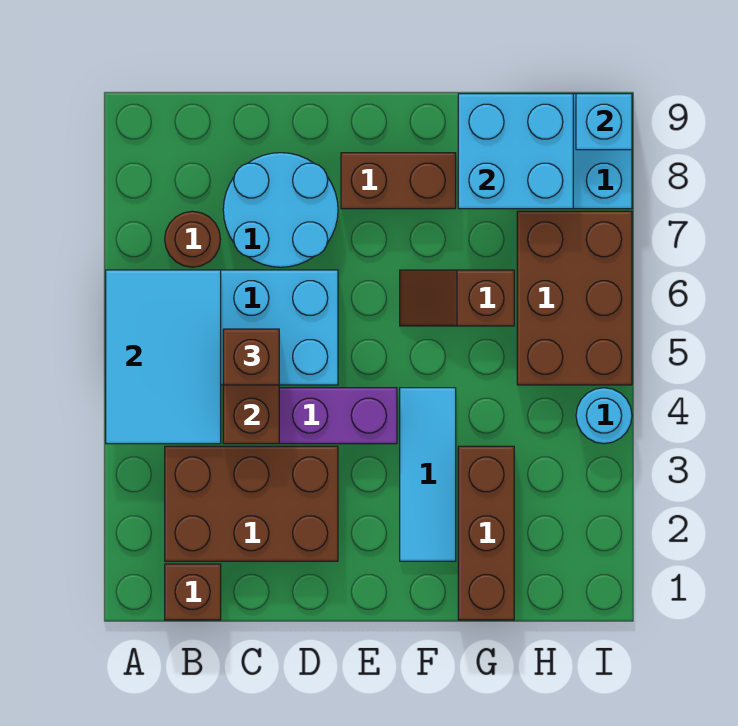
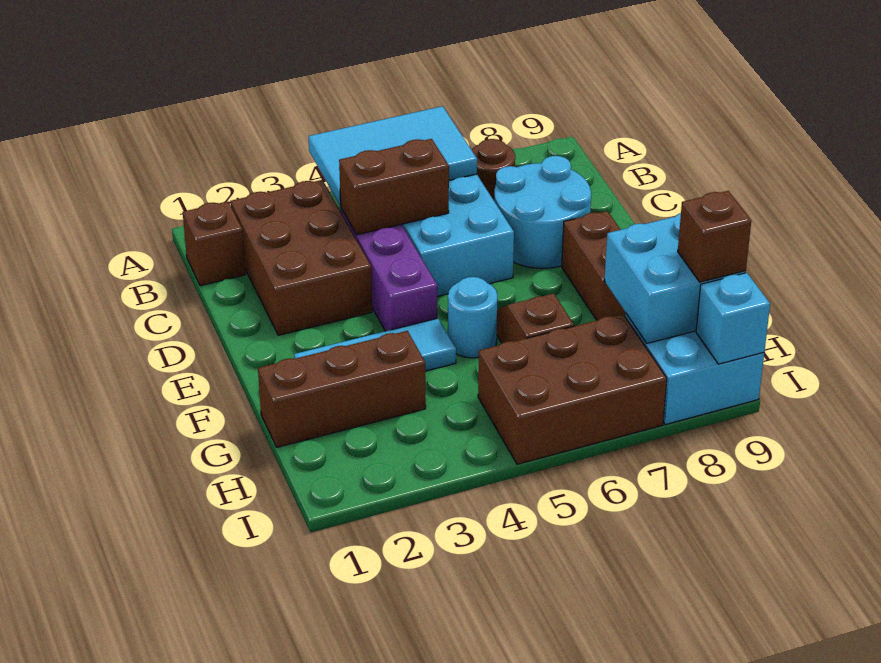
brown brick C5 level 3 -> brown brick H9 level 3
cyan round brick I4 level 1 -> cyan round brick F5 level 1

